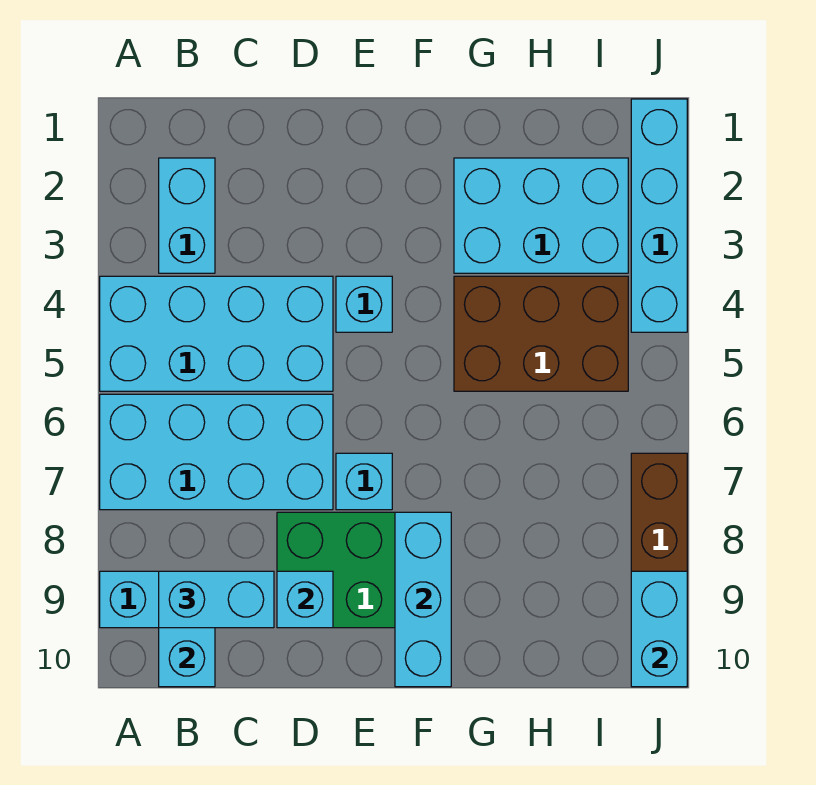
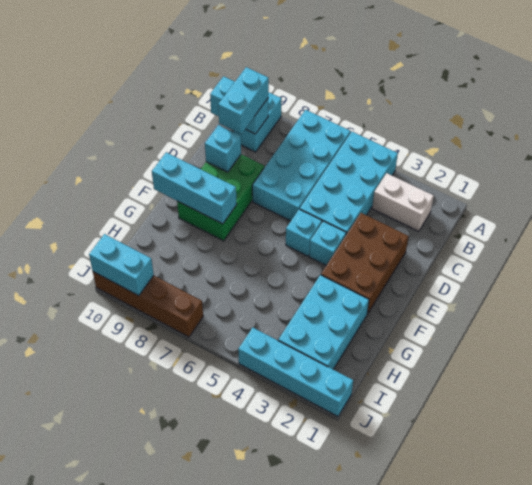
cyan brick B2:B3 level 1 -> white brick B2:B3 level 1
cyan brick E7 level 1 -> cyan brick E5 level 1
brown brick G4:I5 level 1 -> brown brick D2:F3 level 1

